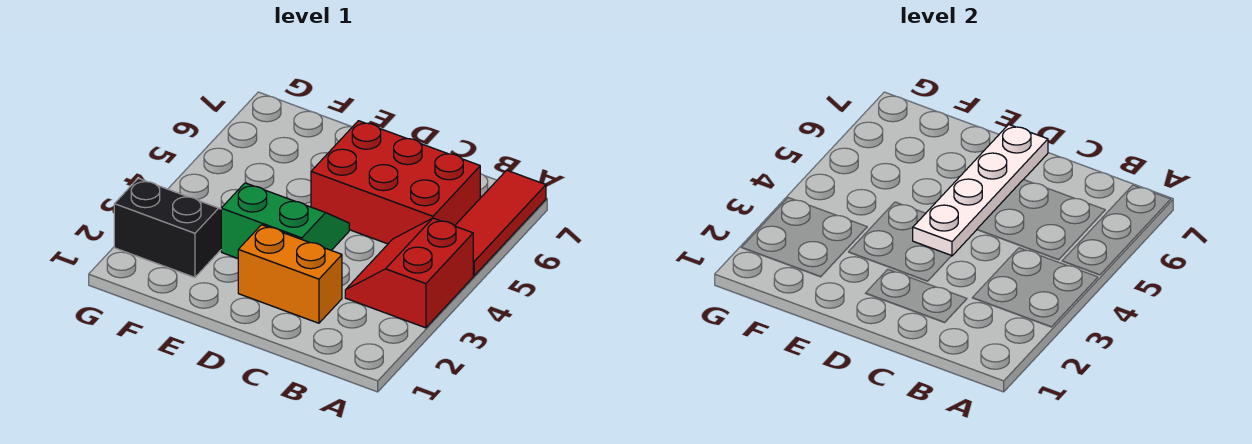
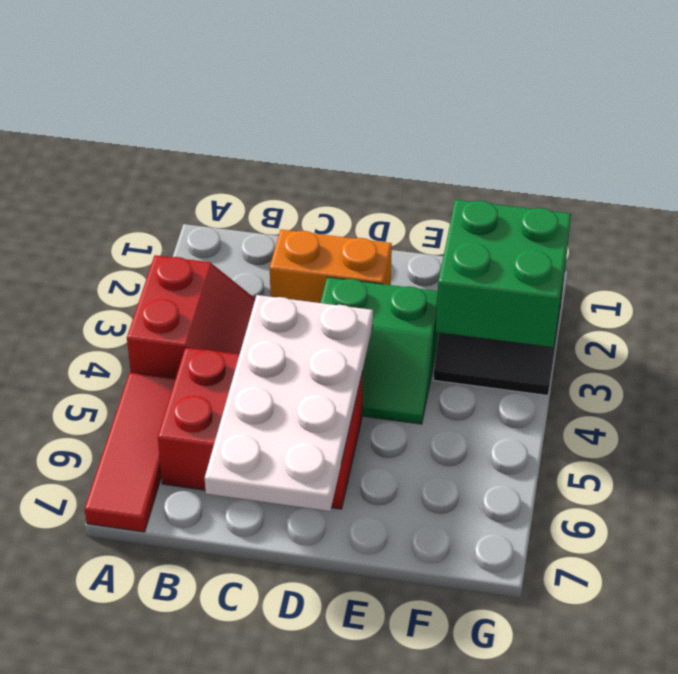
white plate D4:D7 level 2 -> white plate C4:D7 level 2
none -> green brick F2:G3 level 2

